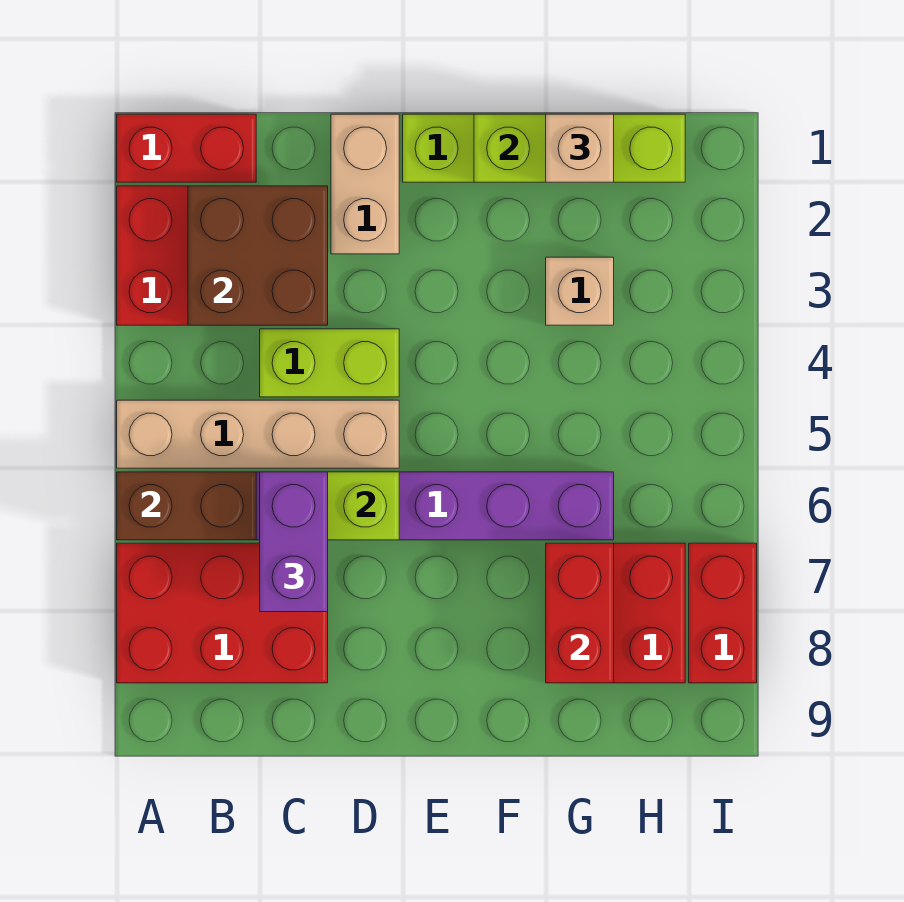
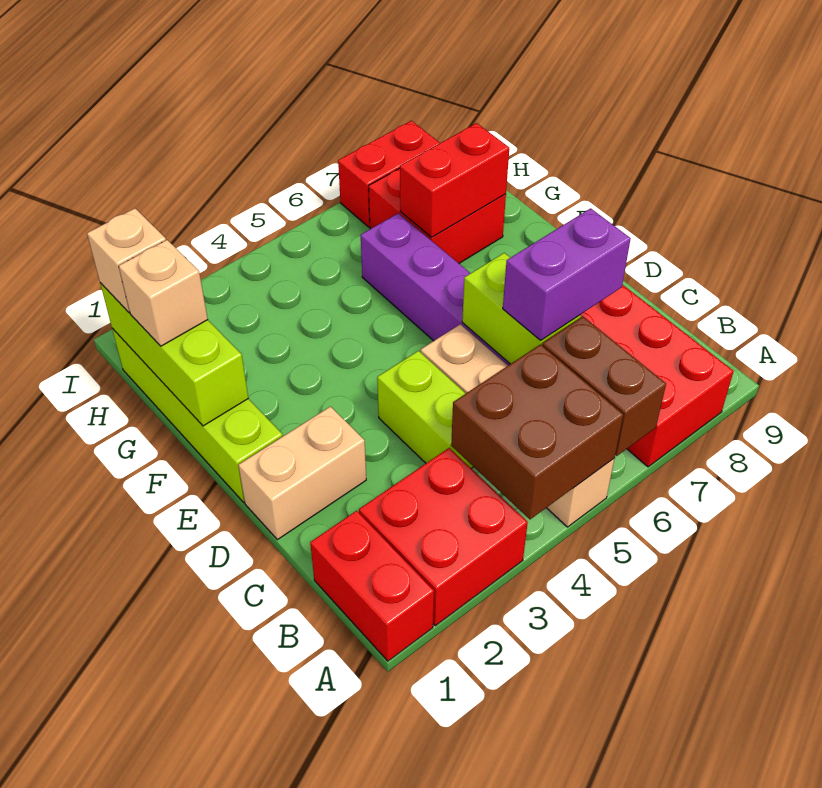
brown brick B2:C3 level 2 -> brown brick A4:B5 level 2
tan brick G3 level 1 -> tan brick H1 level 3

